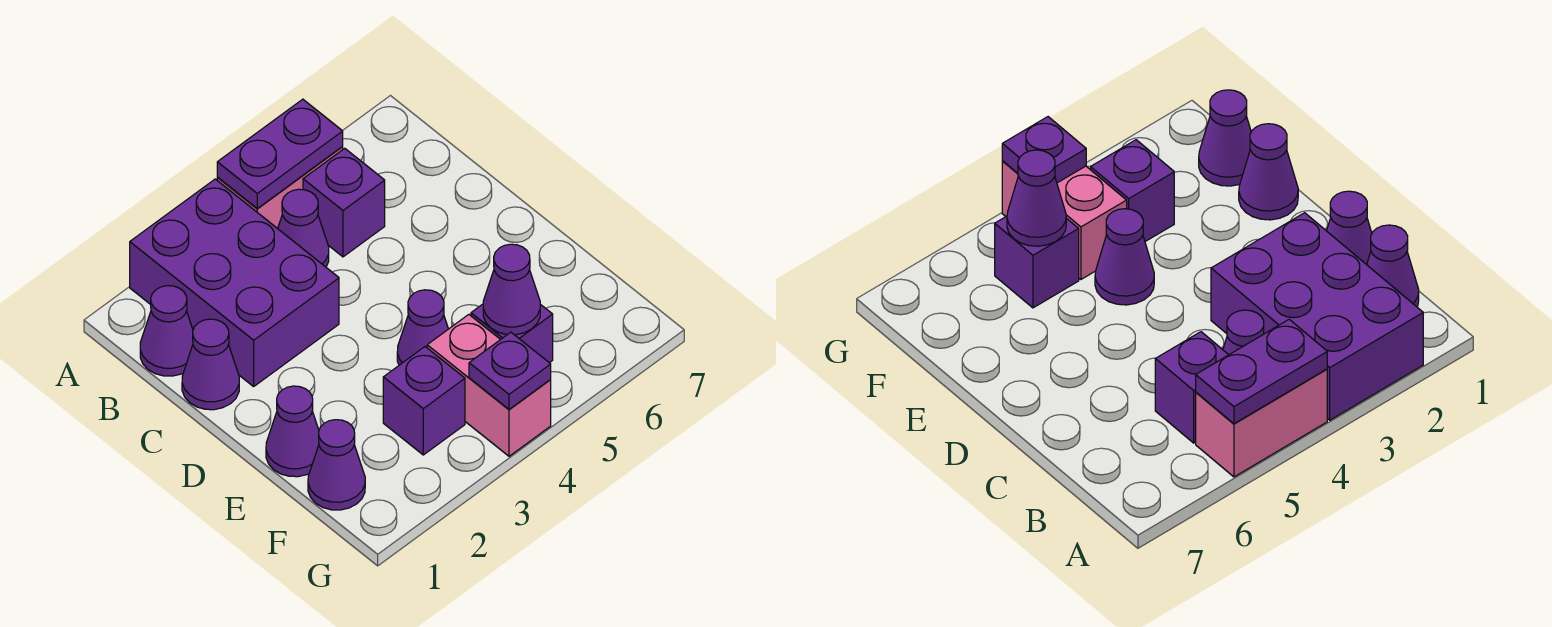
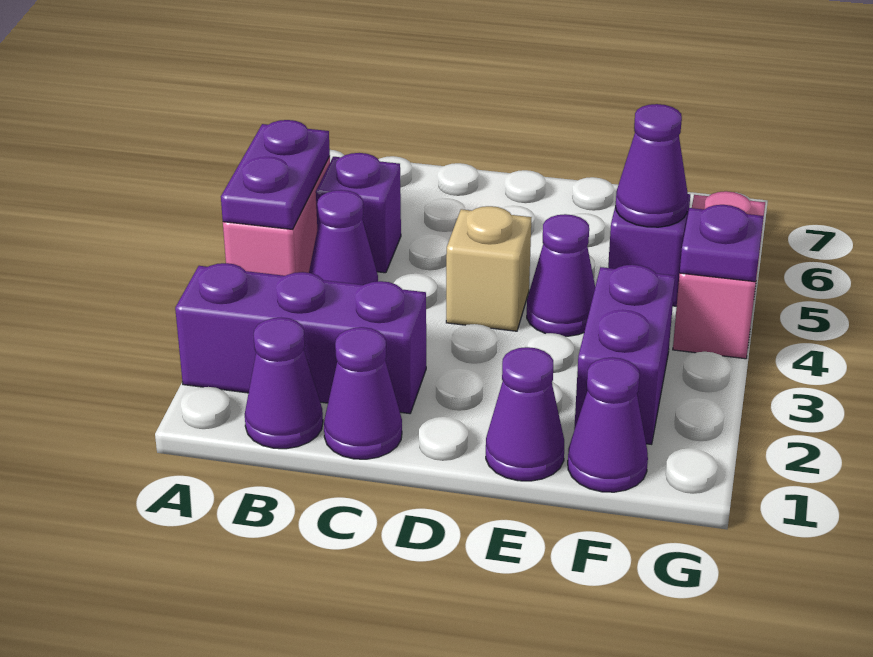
purple brick A2:C3 level 1 -> purple brick A2:C2 level 1
none -> tan brick D4 level 1
purple brick F3 level 1 -> purple brick F2:F3 level 1
pink brick F4:G4 level 1 -> pink brick G4:G5 level 1

